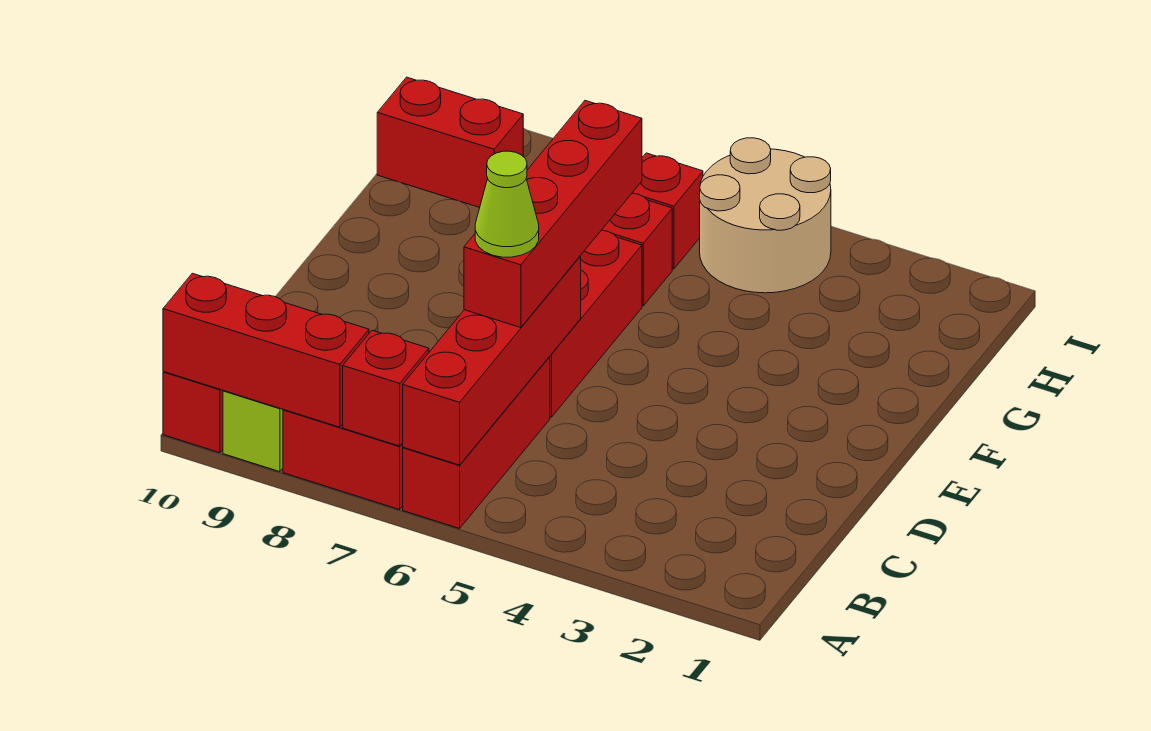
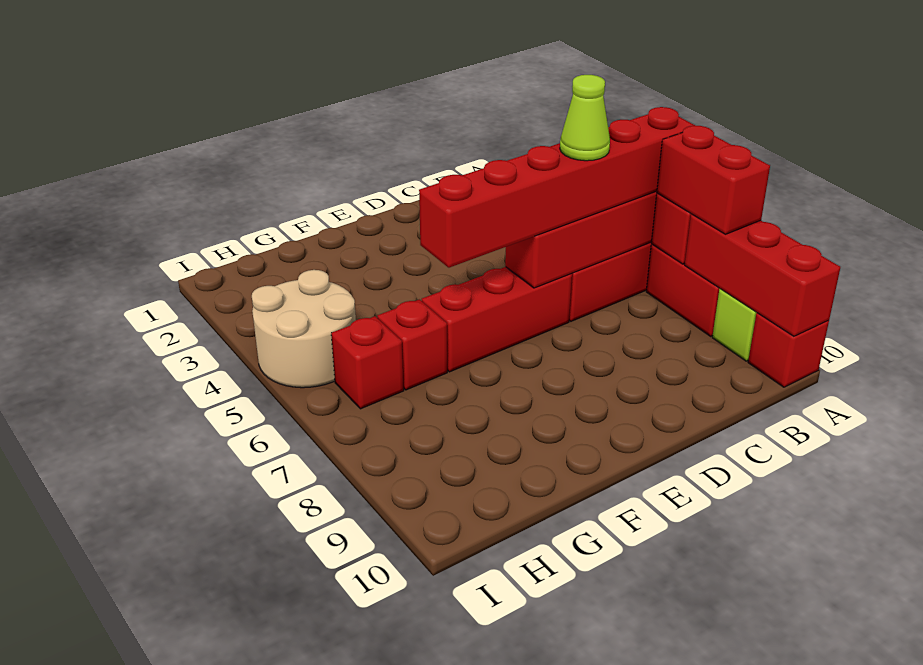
red brick C6:F6 level 3 -> red brick A6:F6 level 3
red brick H9:H10 level 1 -> red brick A7:A8 level 3

